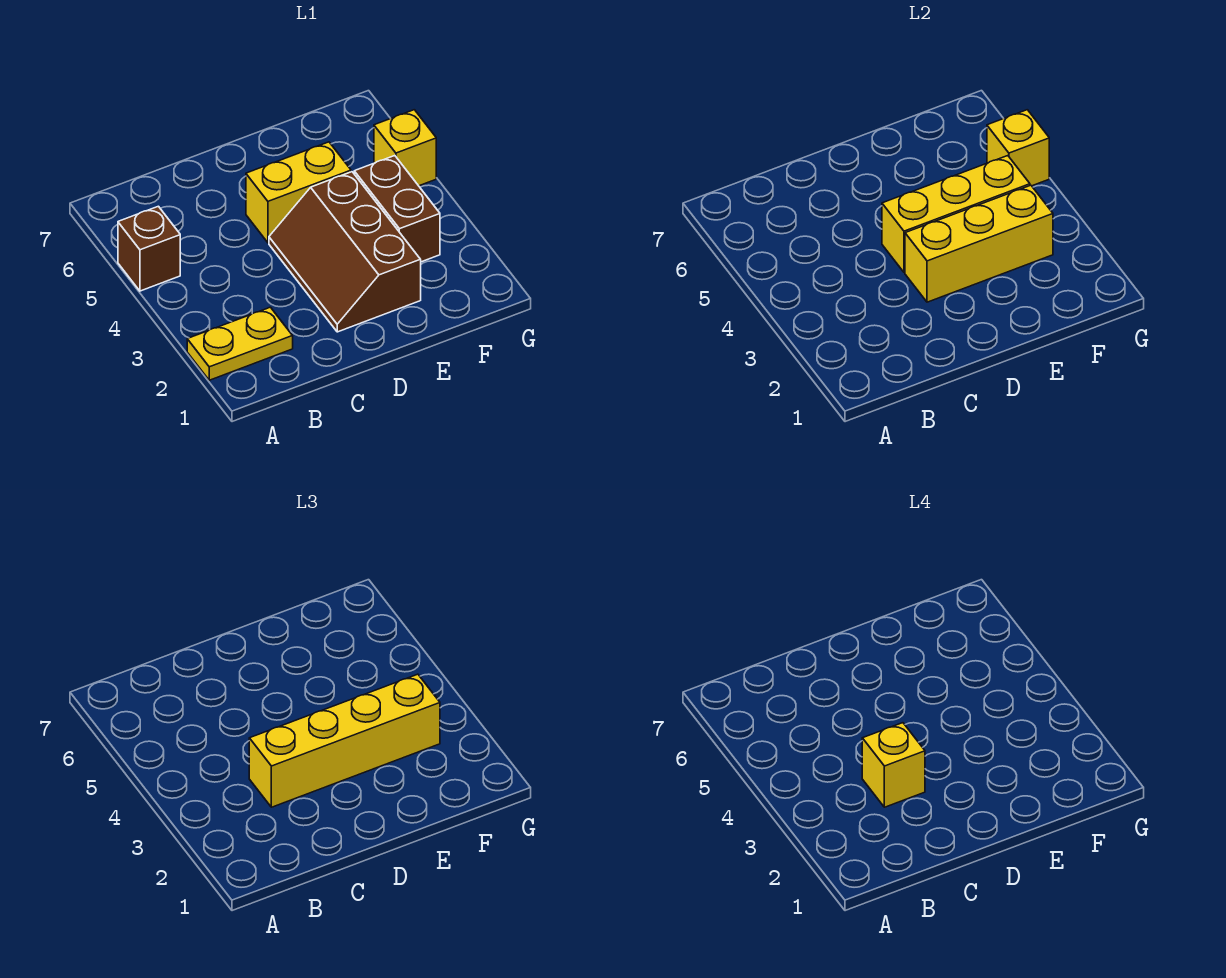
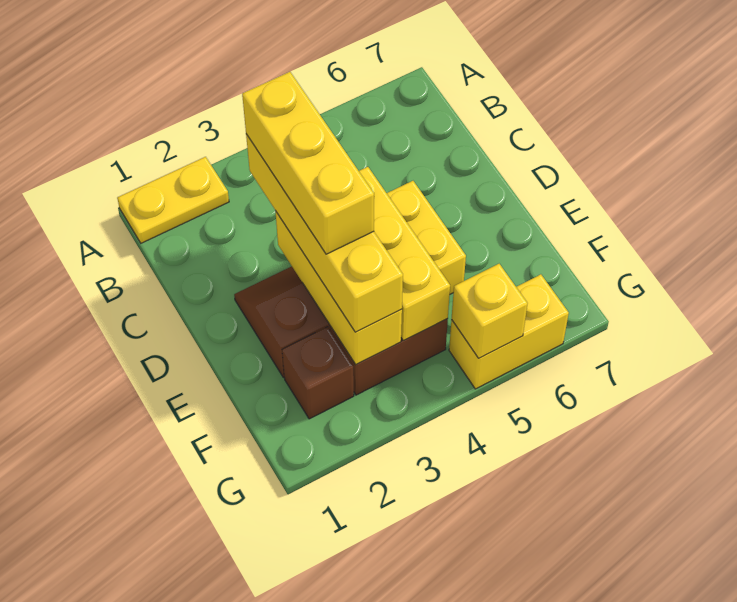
yellow plate A2:B2 level 1 -> yellow plate A1:A2 level 1
brown brick A5 level 1 -> brown brick F2 level 1
yellow brick C3 level 4 -> yellow brick C3:E3 level 4
yellow brick G5 level 1 -> yellow brick G5:G6 level 1

